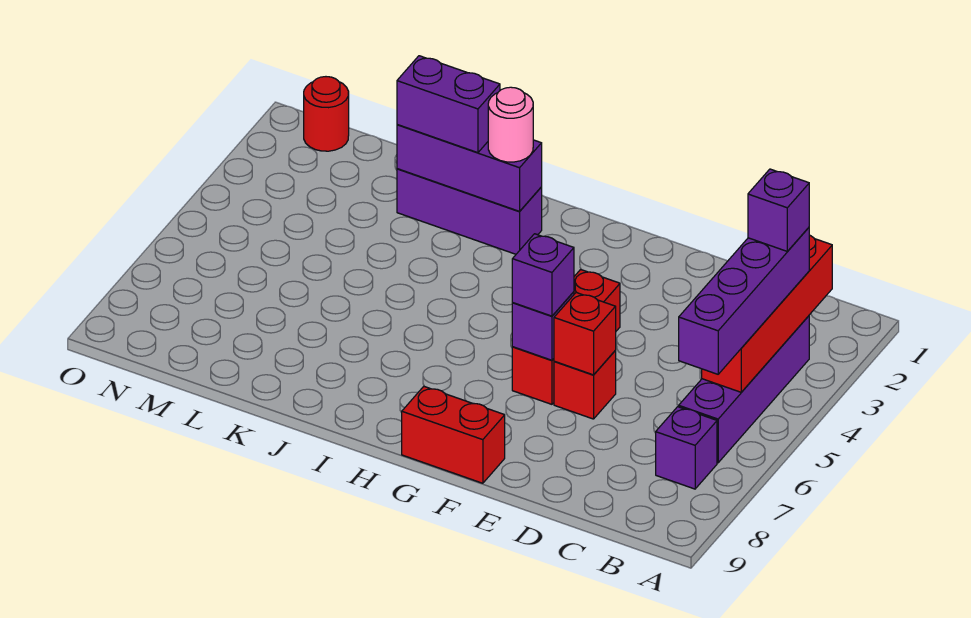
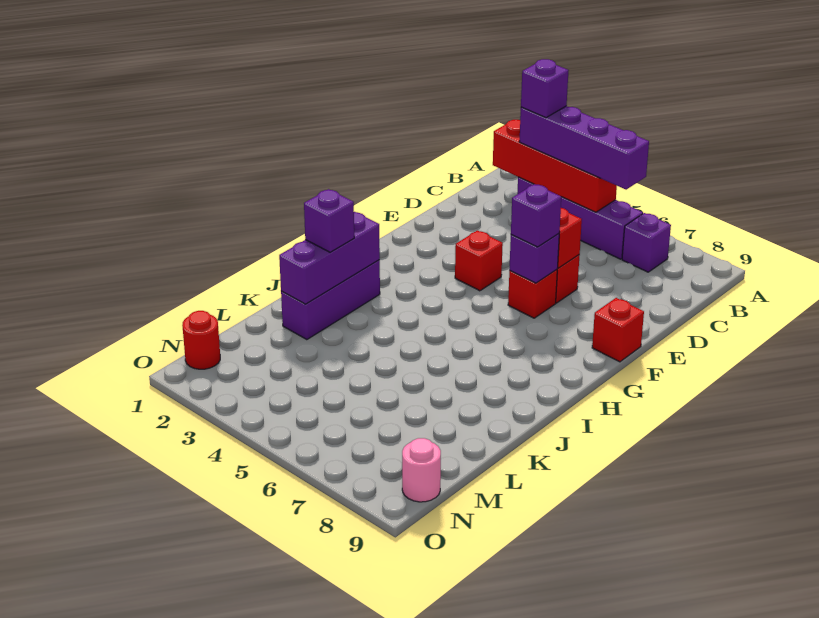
red brick F9:G9 level 1 -> red brick F9 level 1
pink round brick I2 level 3 -> pink round brick N9 level 1
purple brick J2:K2 level 3 -> purple brick J2 level 3

